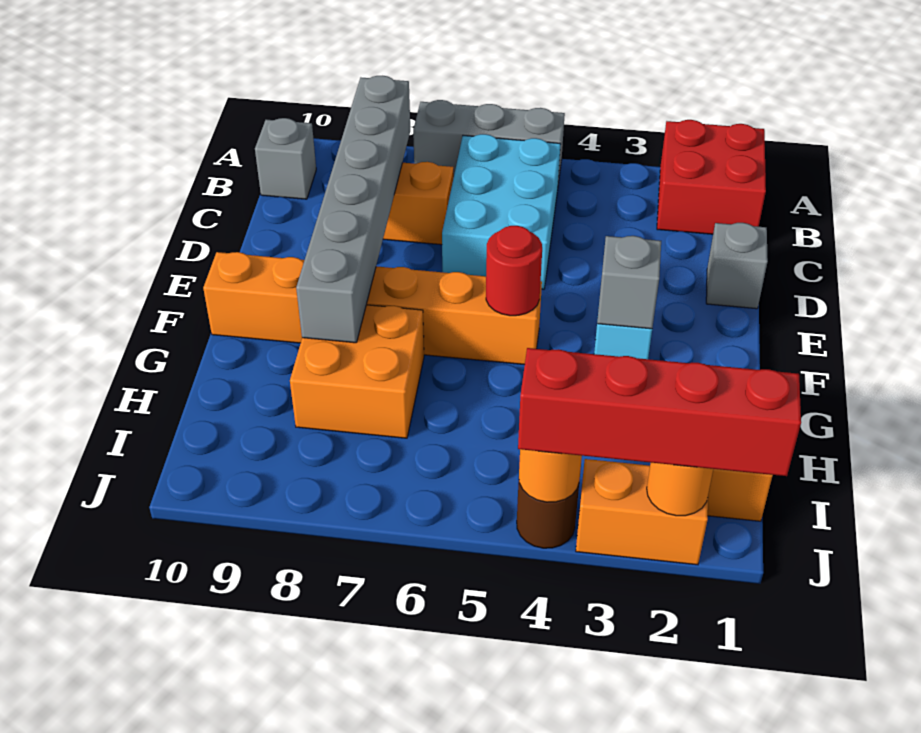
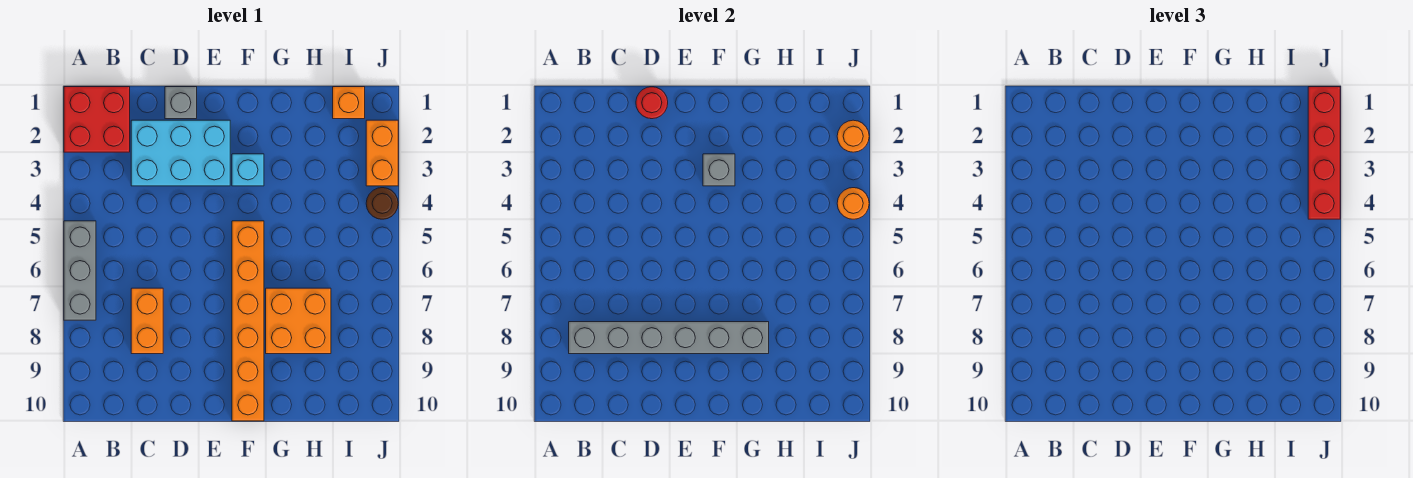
cyan brick B5:D6 level 1 -> cyan brick C2:E3 level 1
grey brick B10 level 1 -> none
red round brick F5 level 2 -> red round brick D1 level 2

